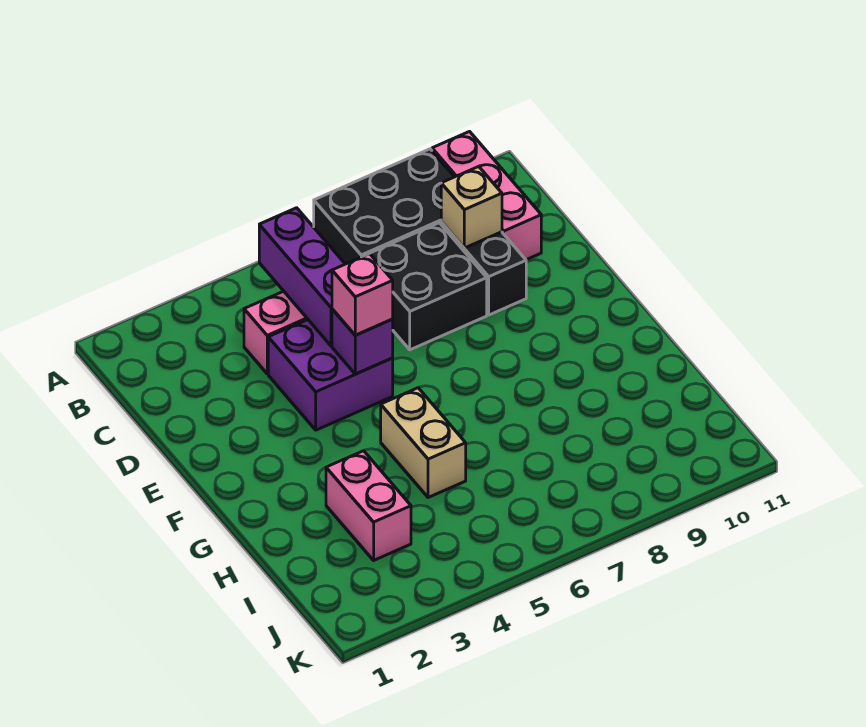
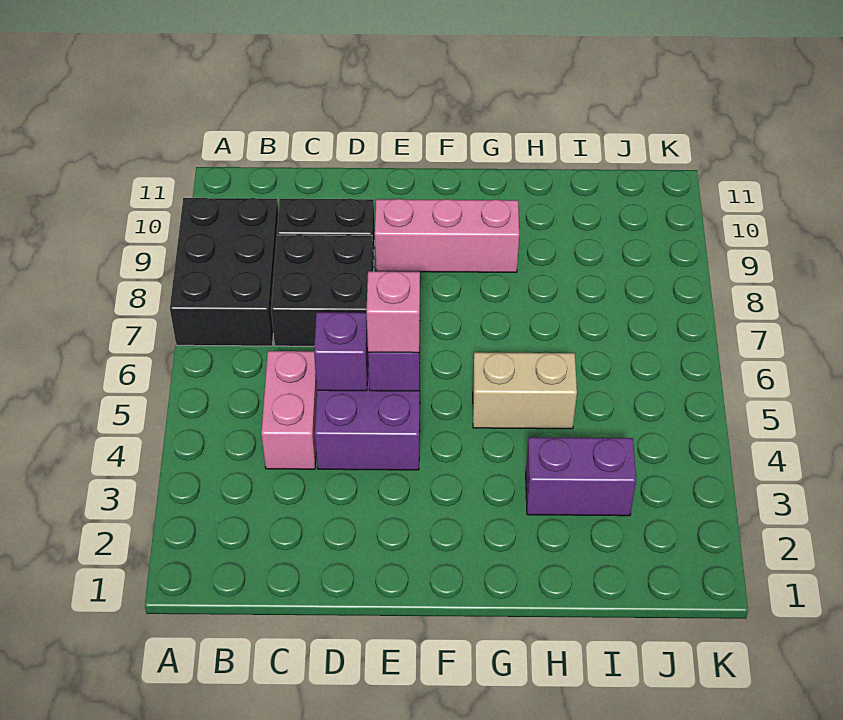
pink brick A10:C10 level 1 -> pink brick E9:G9 level 1
purple brick B5:D5 level 2 -> purple brick D5 level 2
tan brick C9 level 2 -> none
pink brick H3:I3 level 1 -> purple brick H3:I3 level 1

